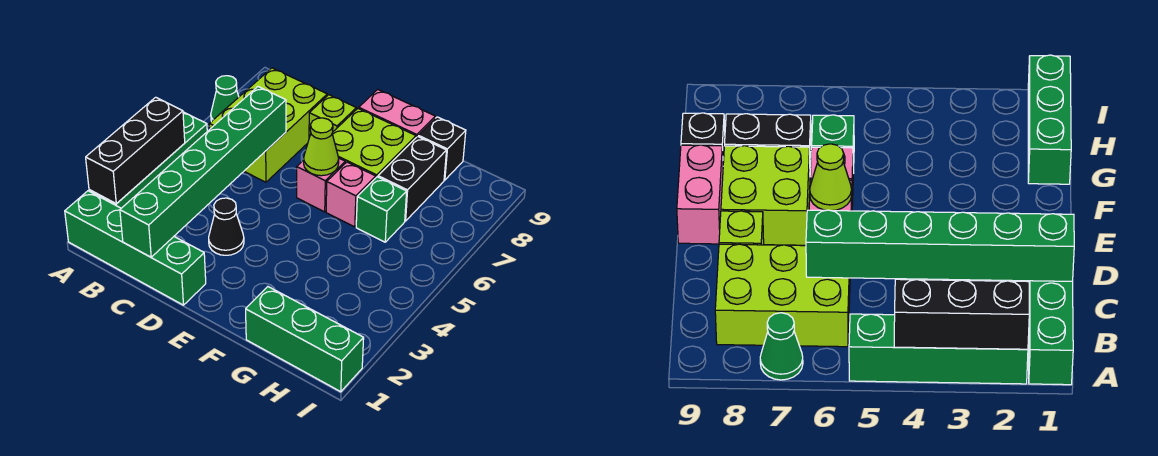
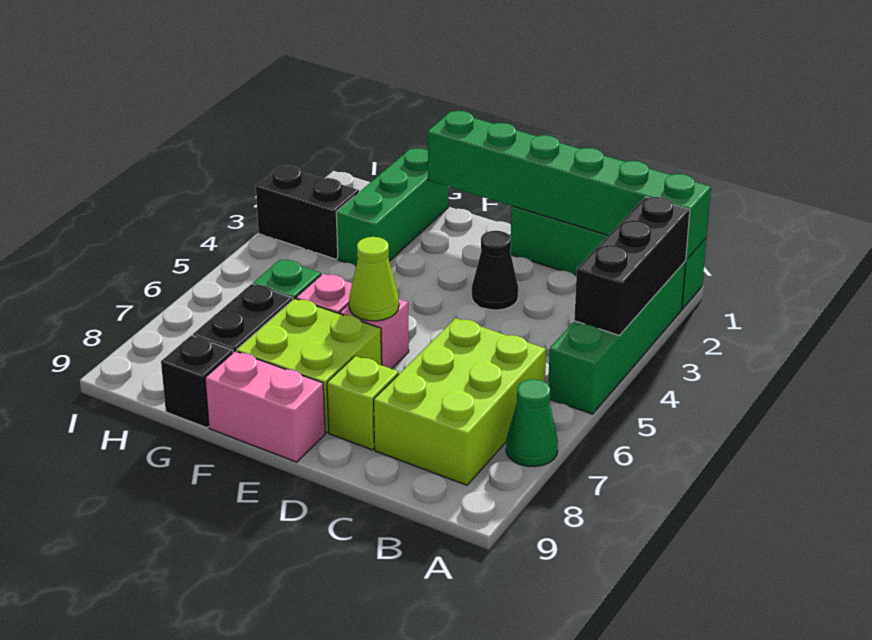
green brick C1:C6 level 2 -> green brick A1:F1 level 2
green brick G1:I1 level 1 -> green brick G1:G3 level 1
none -> black brick H3:I3 level 1

